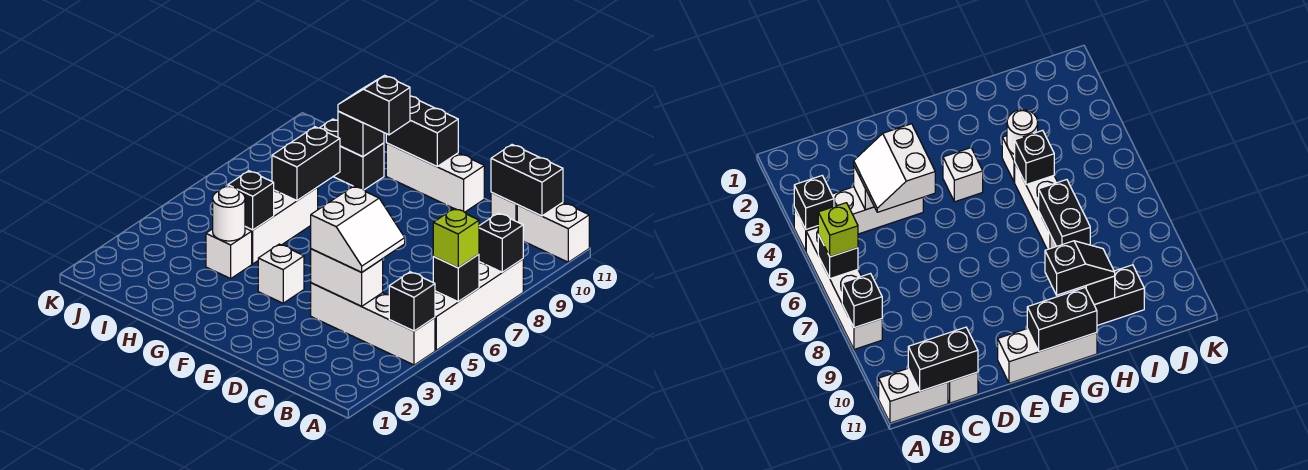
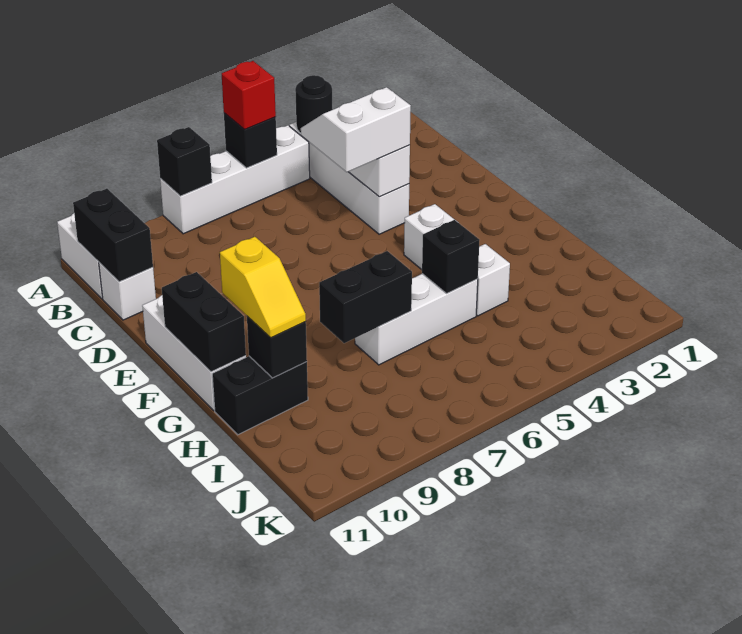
black brick A4 level 2 -> black round brick A4 level 2
lime brick A6 level 3 -> red brick A6 level 3
black slope G10:H10 level 3 top G -> yellow slope G10:H10 level 3 top G
white round brick H4 level 2 -> none
black brick H10:I10 level 1 -> black brick H10:H11 level 1

